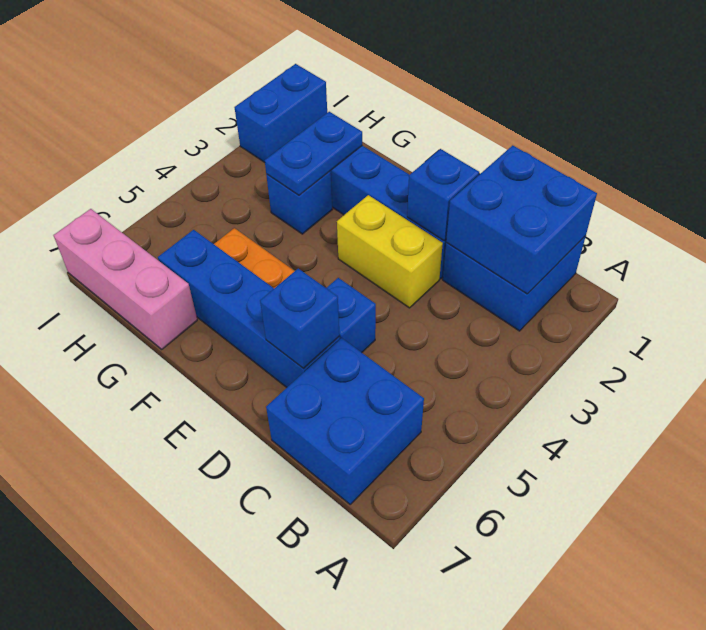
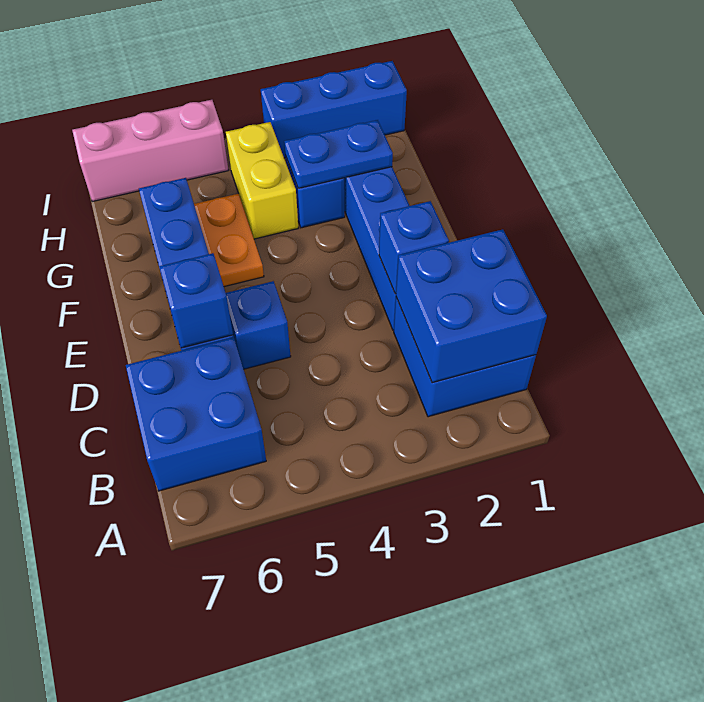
yellow brick D3:E3 level 1 -> yellow brick G4:H4 level 1
pink brick G7:I7 level 1 -> pink brick I5:I7 level 1
blue brick I1:I2 level 1 -> blue brick I1:I3 level 1

